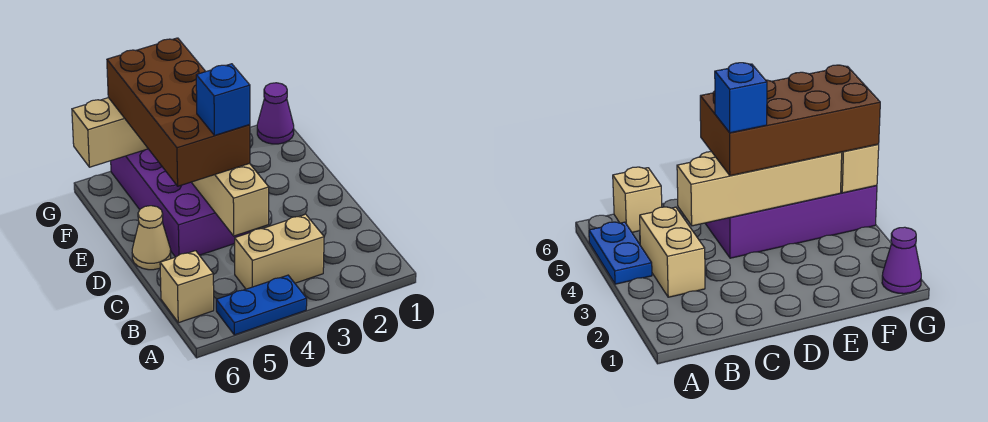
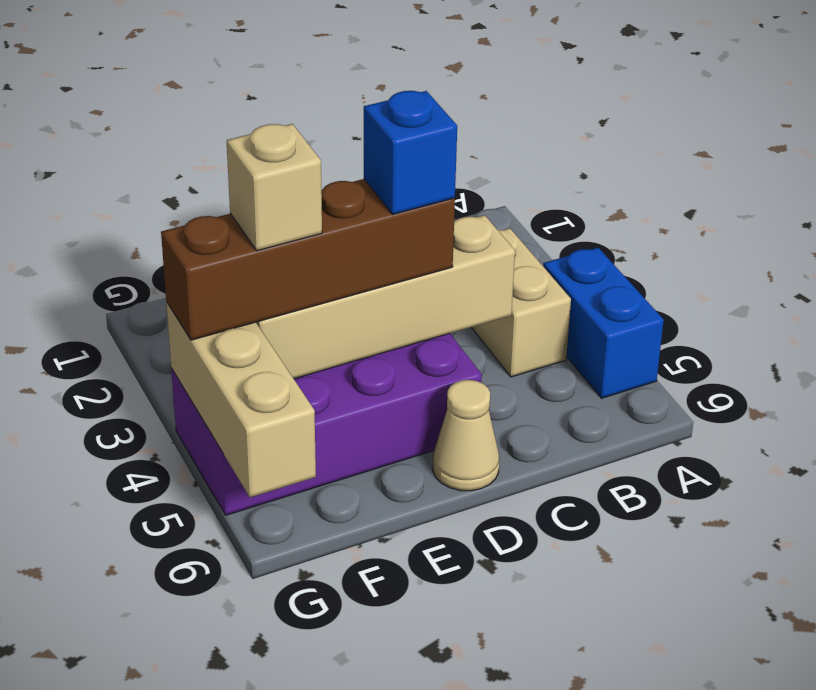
blue plate A4:A5 level 1 -> blue brick A4:A5 level 1
tan brick B6 level 1 -> tan brick F4 level 4
brown brick D4:G5 level 3 -> brown brick D4:G4 level 3
purple cone G1 level 1 -> none

